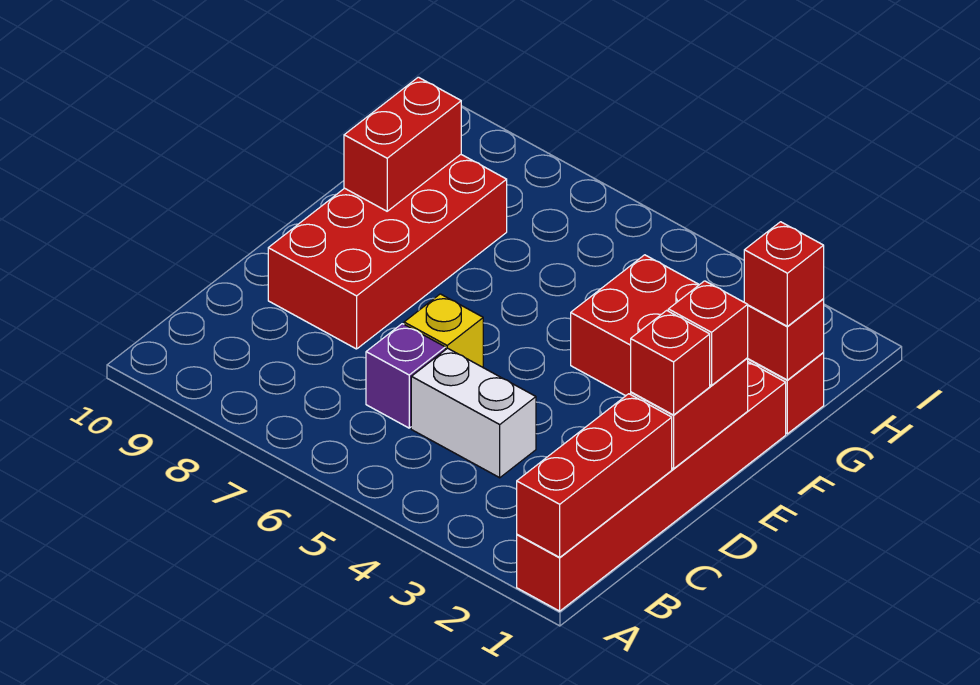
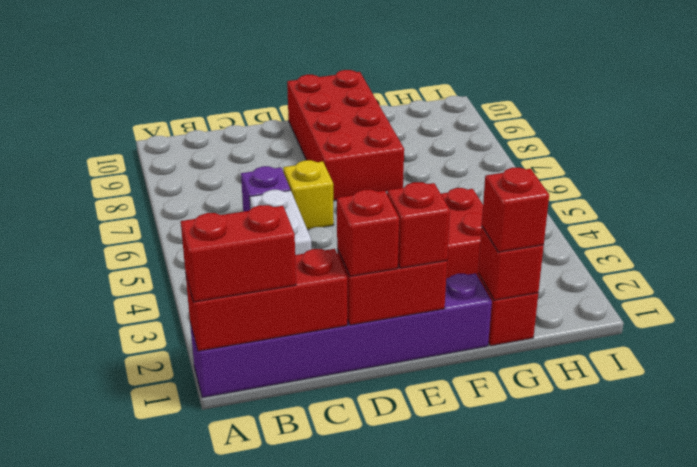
red brick A1:F1 level 1 -> purple brick A1:F1 level 1
red brick D8:G9 level 1 -> red brick E7:F10 level 1
red brick F9:G9 level 2 -> red brick A1:B1 level 3

